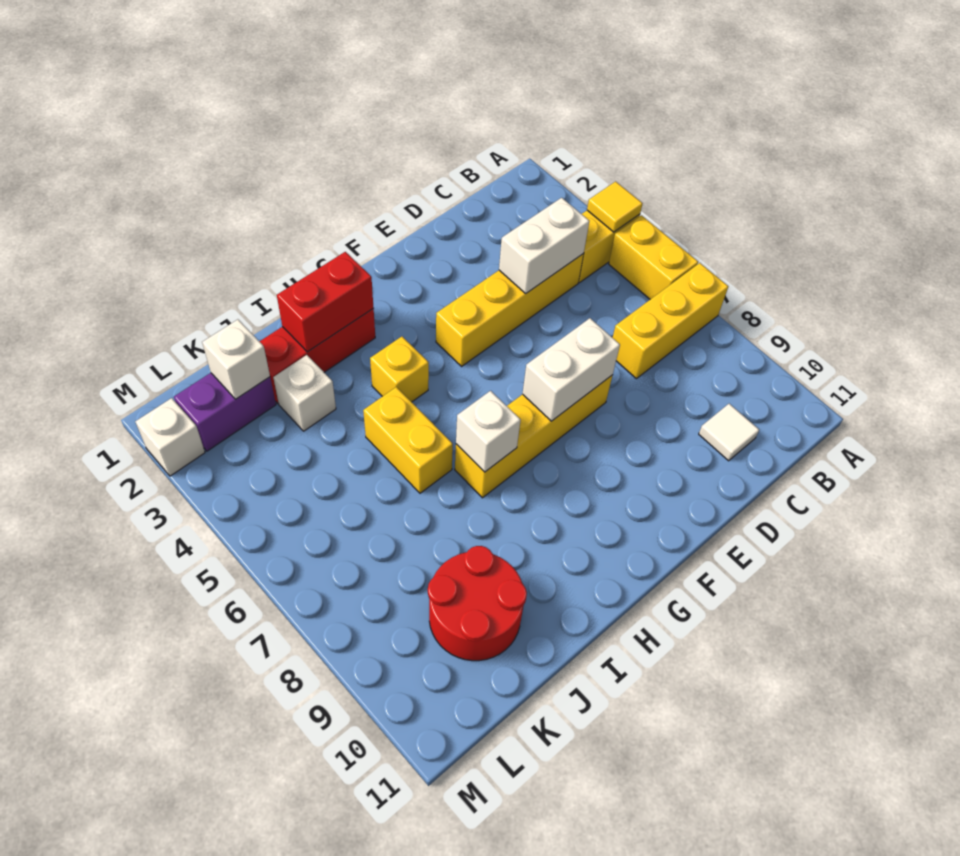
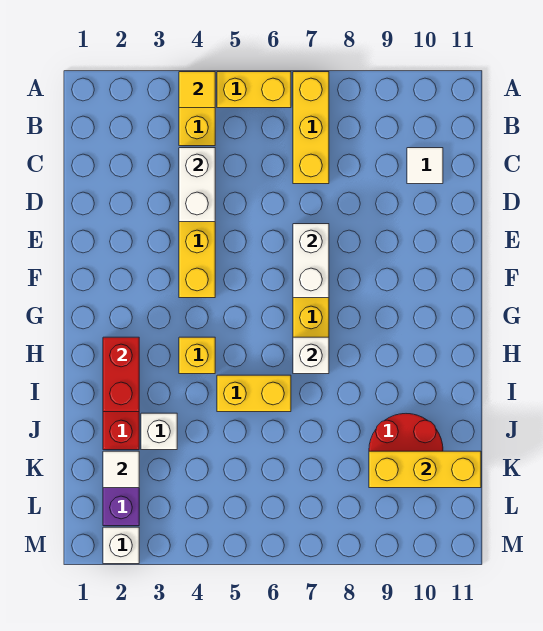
white brick K2 level 2 -> white tile K2 level 2
none -> yellow brick K9:K11 level 2

